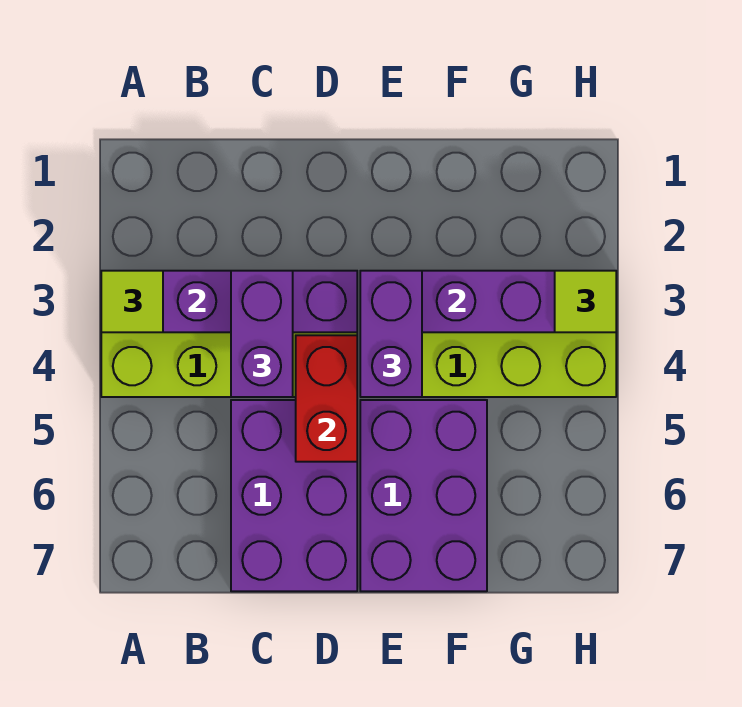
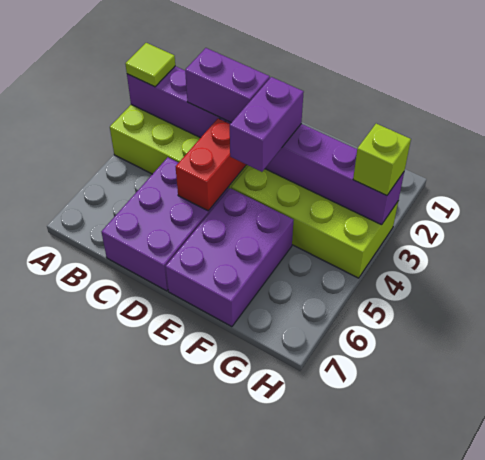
purple brick C3:C4 level 3 -> purple brick C3:D3 level 3
lime tile H3 level 3 -> lime brick H3 level 3

